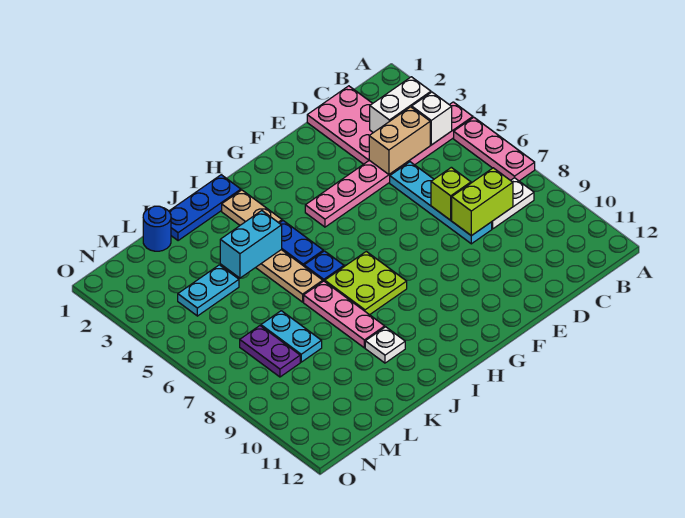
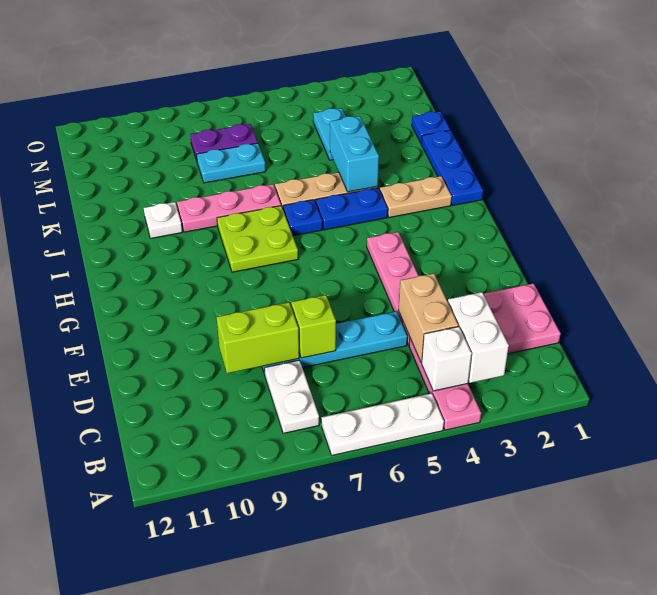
pink plate A5:A7 level 1 -> white plate A5:A7 level 1
lime brick C8:D8 level 2 -> lime brick D8:D9 level 2
blue round brick L1 level 1 -> blue plate L1 level 1

